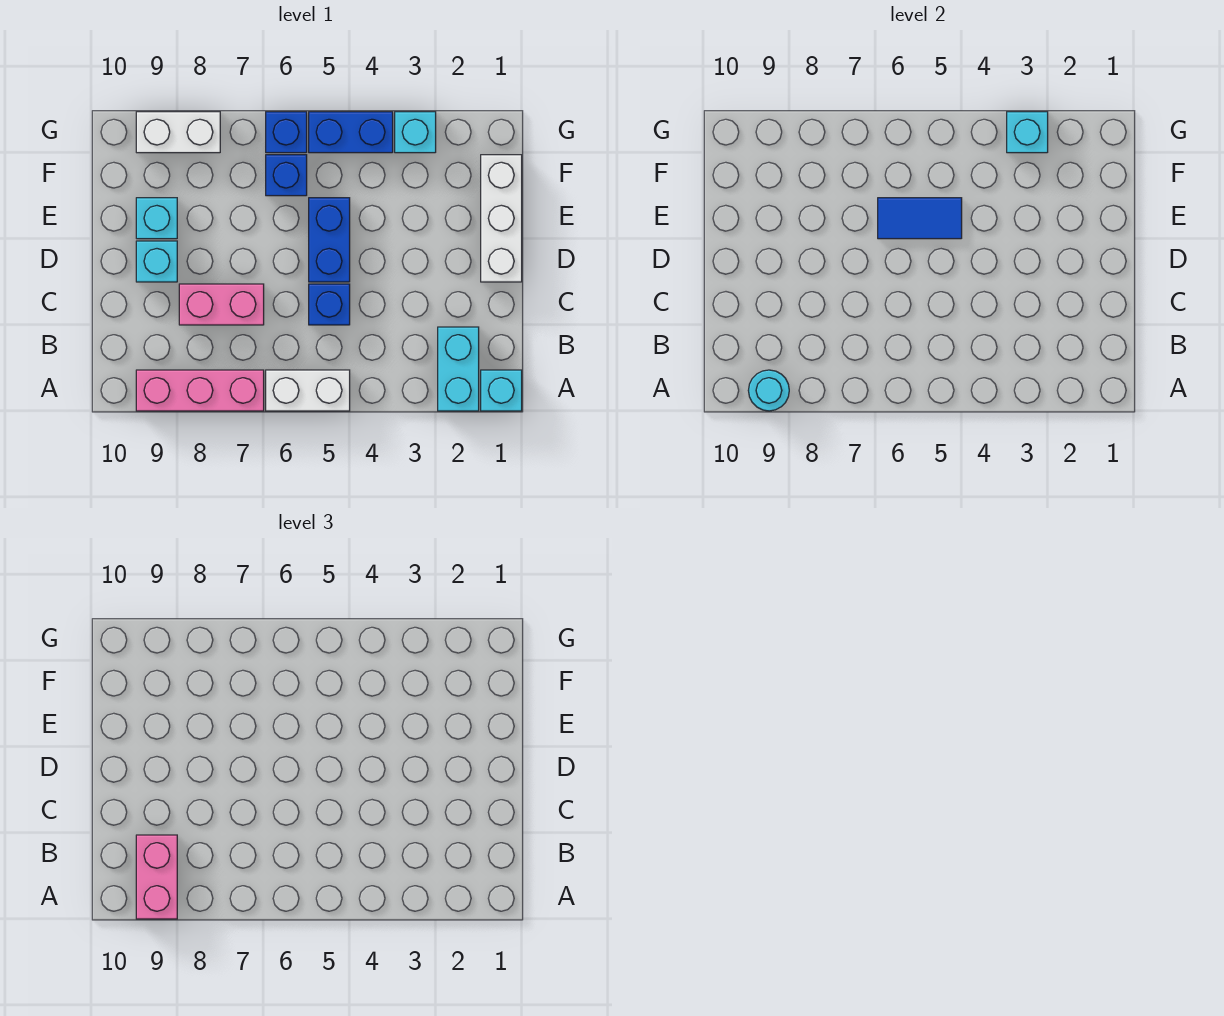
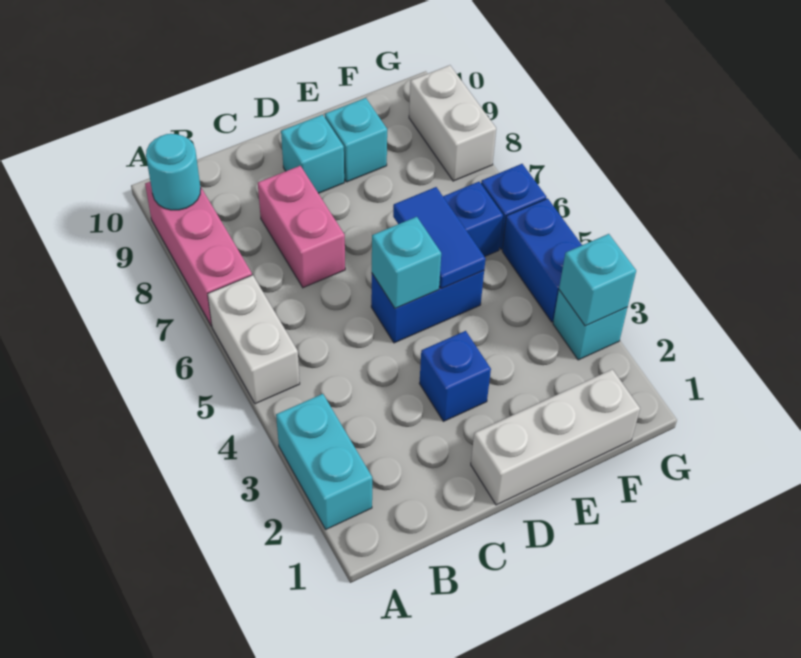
cyan brick A1 level 1 -> cyan brick D5 level 2
cyan brick A2:B2 level 1 -> cyan brick A2:A3 level 1
pink brick A9:B9 level 3 -> none
blue brick C5 level 1 -> blue brick D3 level 1

